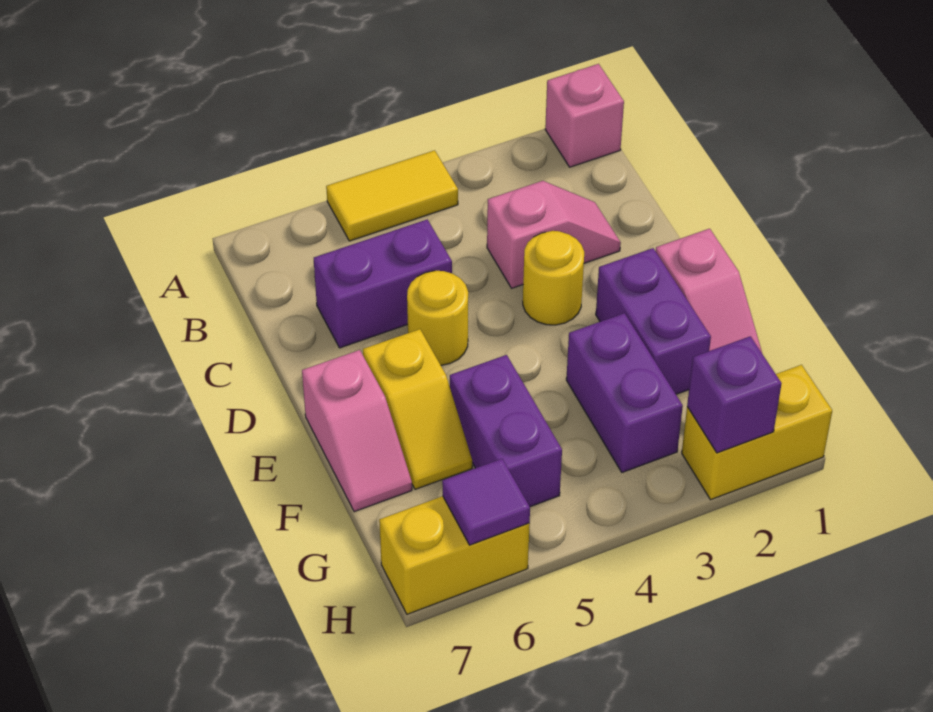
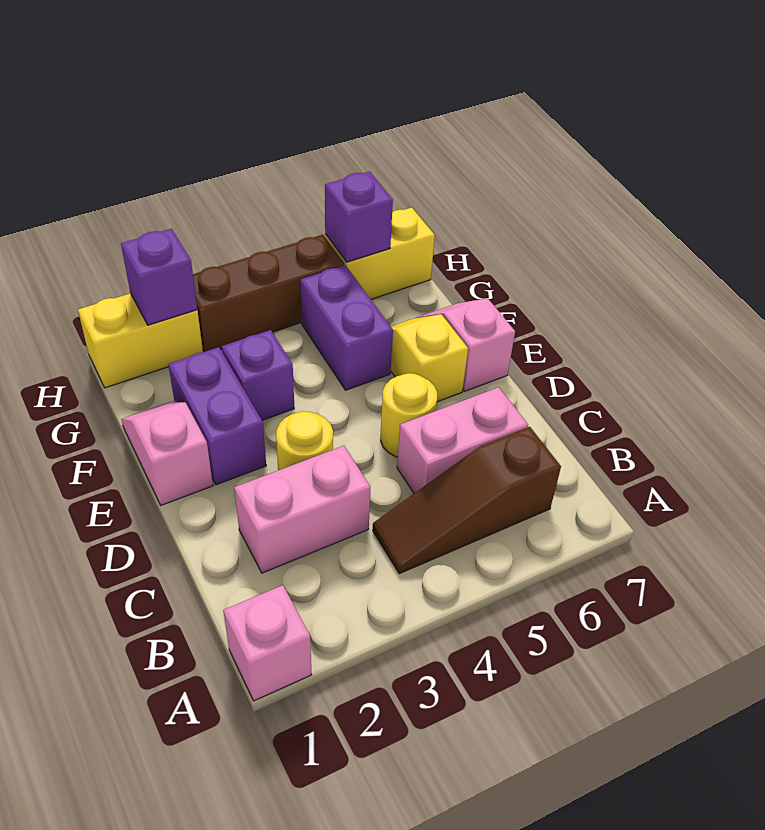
yellow tile A4:A5 level 1 -> none
none -> brown slope B4:B6 level 1 top 6
pink slope C2:C3 level 1 top 3 -> pink brick C2:C3 level 1
purple brick C5:C6 level 1 -> pink brick C5:C6 level 1
purple brick F3:G3 level 1 -> purple brick F3 level 1
none -> brown brick H3:H5 level 1
purple tile H6 level 2 -> purple brick H6 level 2

